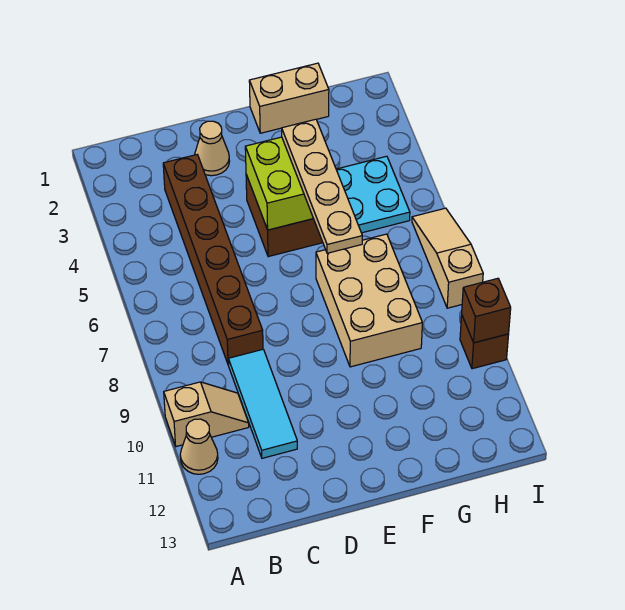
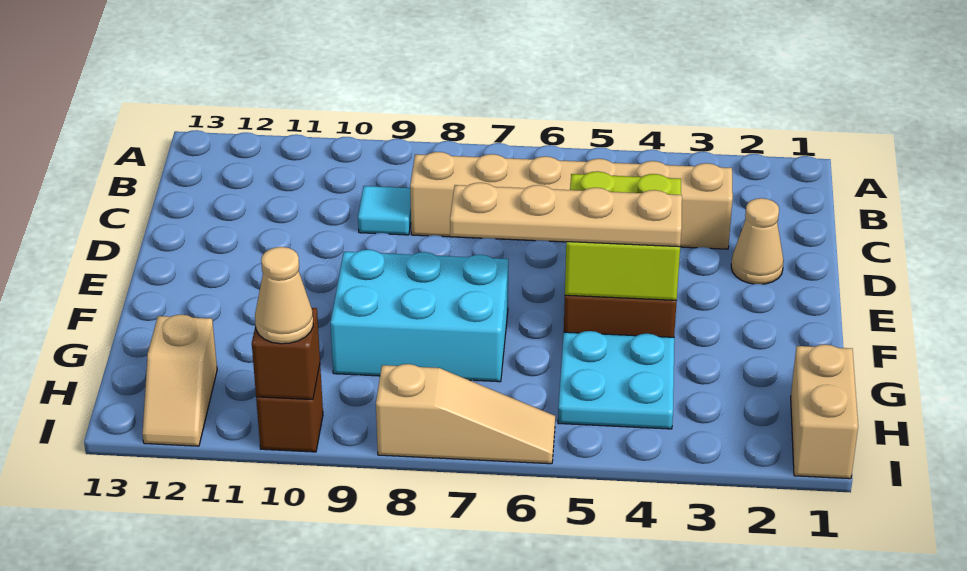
tan slope A10:B10 level 1 top A -> tan slope H12:I12 level 1 top H
tan cone A11 level 1 -> tan cone I10 level 3
brown brick C3:C8 level 1 -> tan brick C3:C8 level 1
cyan tile C9:C11 level 1 -> cyan tile C9 level 1
tan brick F1:G1 level 1 -> tan brick H1:I1 level 1
tan brick F7:G9 level 1 -> cyan brick F7:G9 level 1

